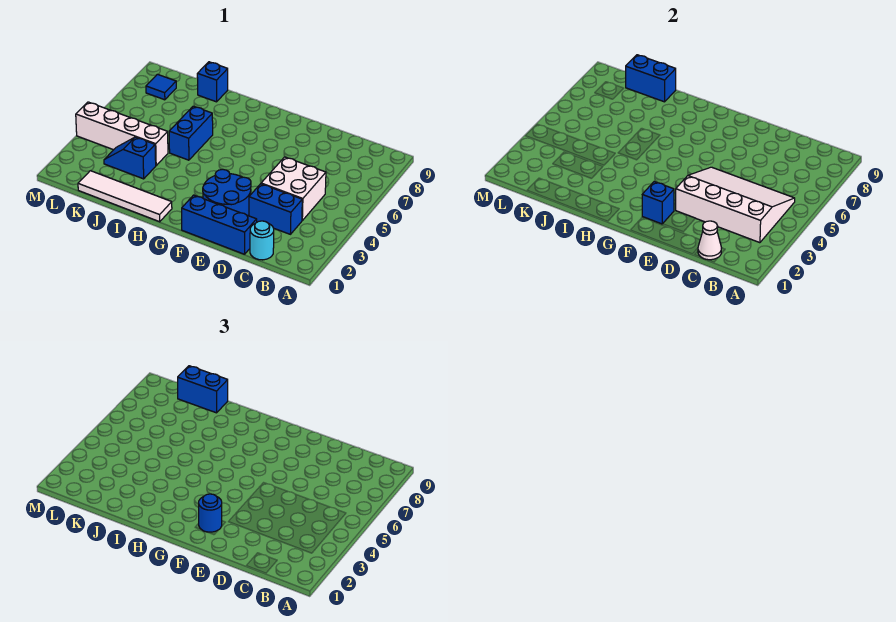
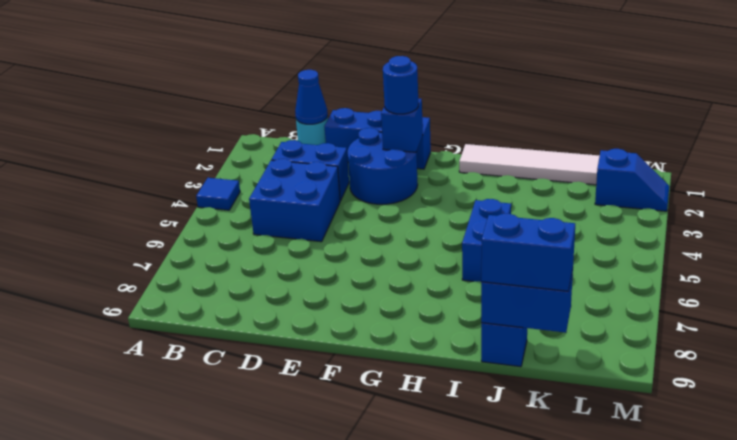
white slope B3:E5 level 2 top 3 -> none
white cone C1 level 2 -> blue cone C1 level 2
white brick C4:D5 level 1 -> blue brick C4:D5 level 1
blue slope J3:K3 level 1 top J -> blue slope L2:M2 level 1 top L
white brick J4:M4 level 1 -> none
blue tile L8 level 1 -> blue tile A4 level 1

